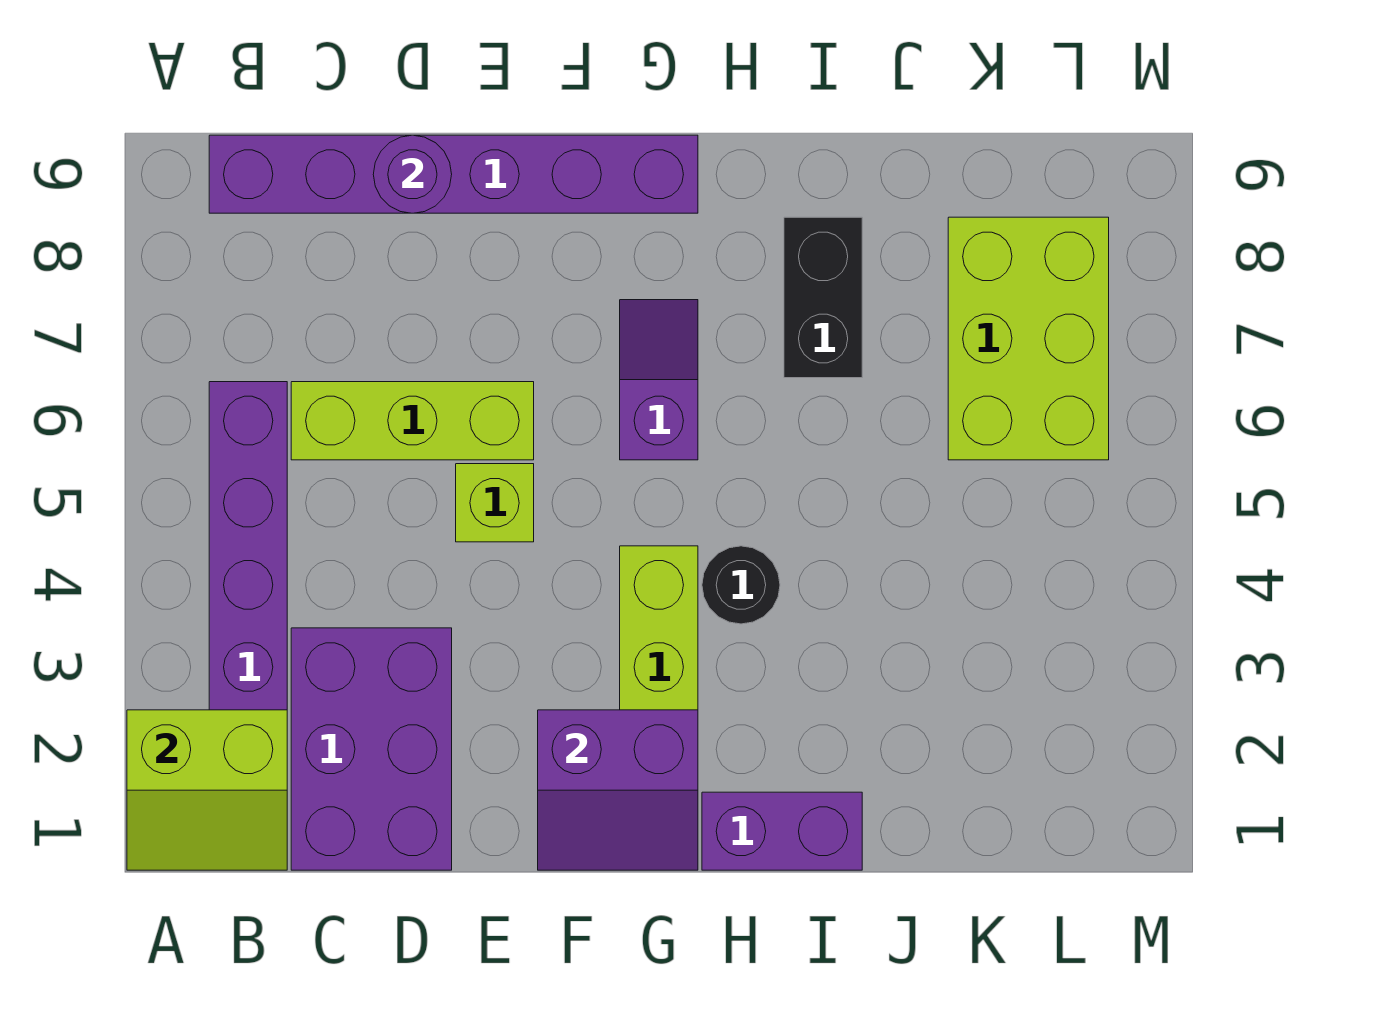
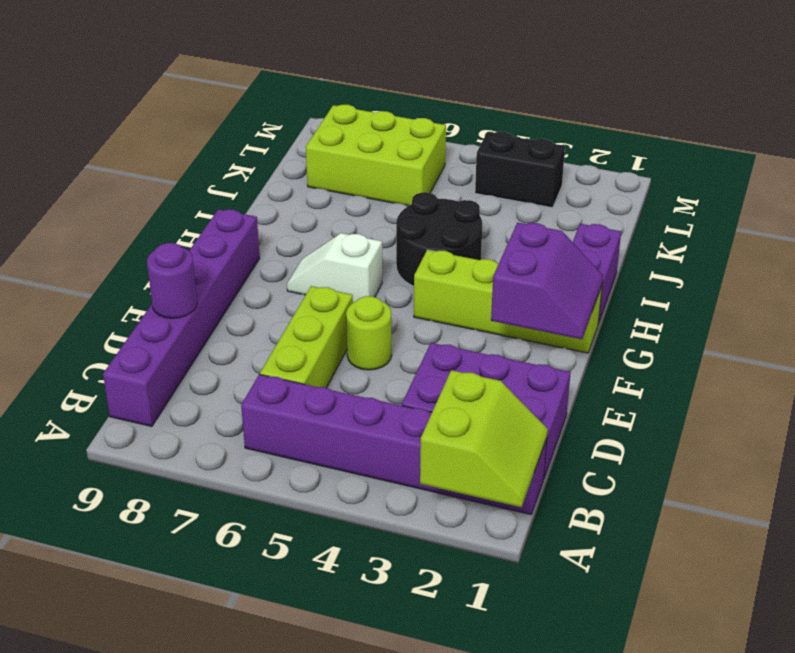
lime brick E5 level 1 -> lime round brick E5 level 1
purple slope G6:G7 level 1 top 6 -> white slope G6:G7 level 1 top 6
black round brick H4 level 1 -> black round brick H4:I5 level 1
black brick I7:I8 level 1 -> black brick L3:L4 level 1

